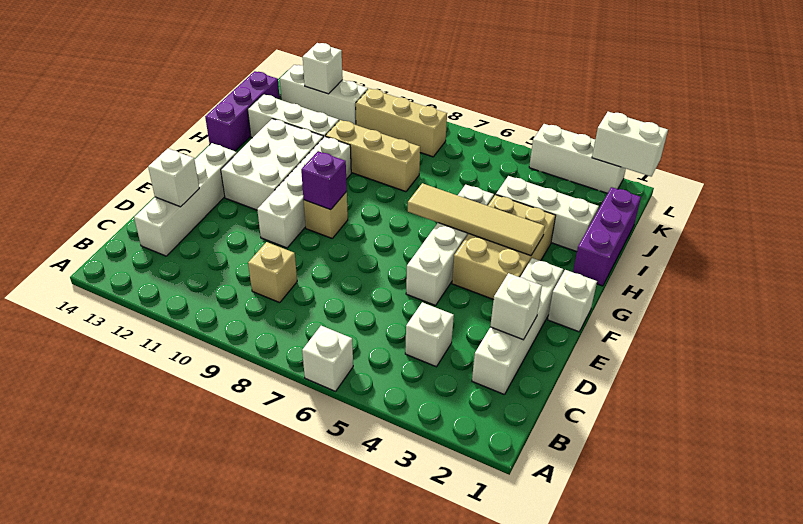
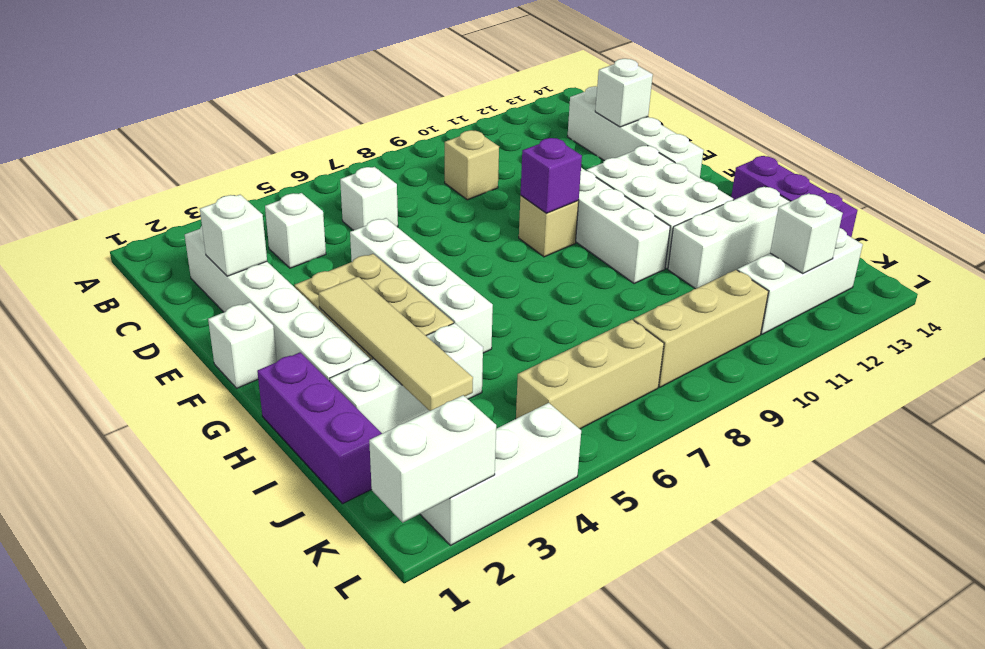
white brick A6 level 1 -> white brick C6 level 1
white brick C2:F2 level 1 -> white brick C2:H2 level 1
tan tile G3:G6 level 2 -> tan tile G3:J3 level 2
tan brick I8:I10 level 1 -> tan brick K5:K7 level 1

